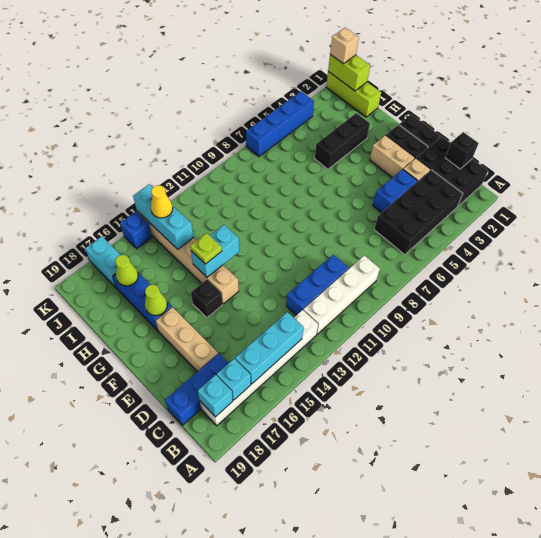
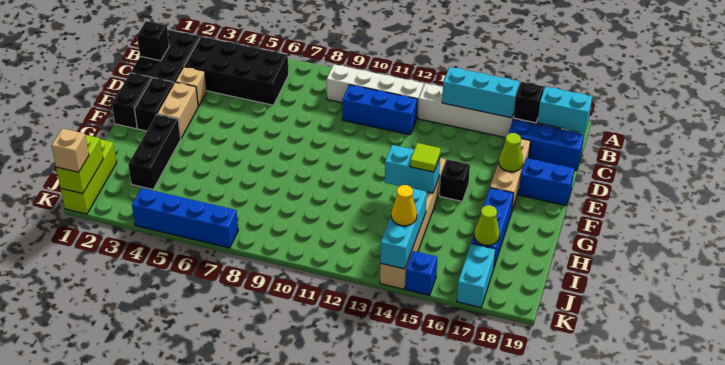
cyan brick B17 level 2 -> black brick B17 level 2
cyan brick B18 level 2 -> cyan brick B18:B19 level 2
blue brick D4:D5 level 1 -> blue brick E18:E19 level 1
lime plate G14 level 3 -> lime tile G14 level 3
lime cone G17 level 2 -> lime cone E17 level 2
black brick H3:H5 level 1 -> black brick G3:I3 level 1

